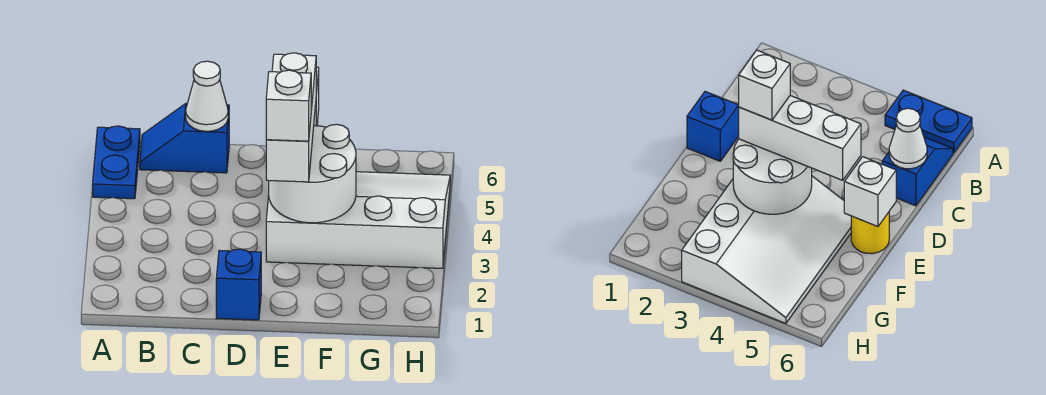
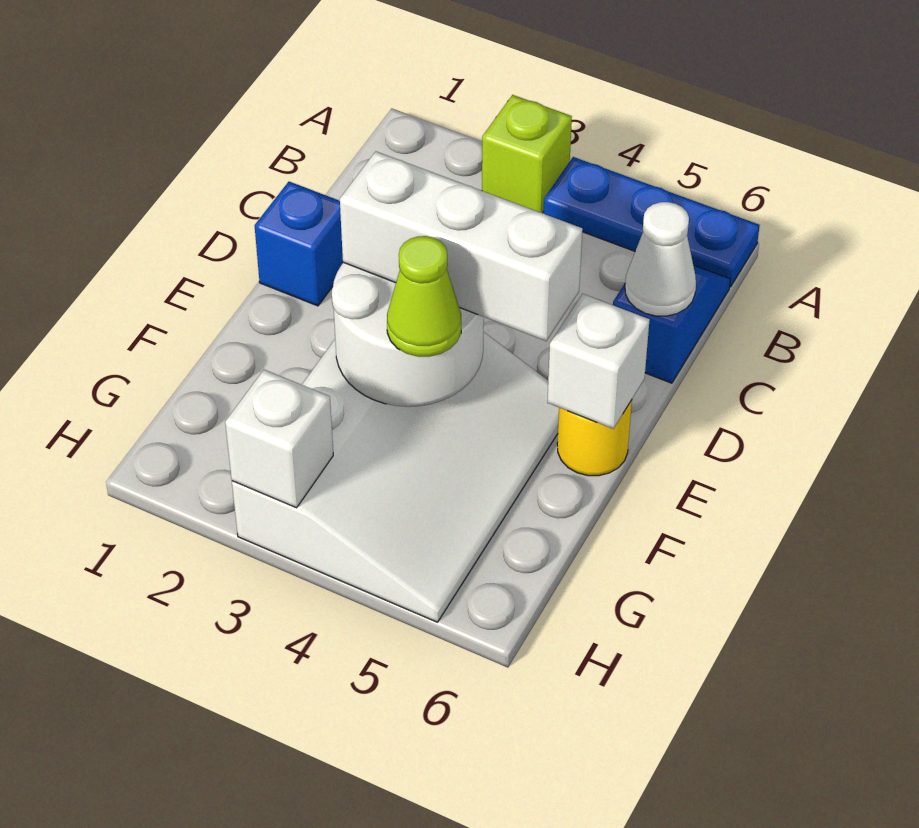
none -> lime brick A3 level 1
blue plate A5:A6 level 1 -> blue plate A4:A6 level 1
white brick E3 level 4 -> white brick H3 level 2
none -> lime cone F4 level 3

